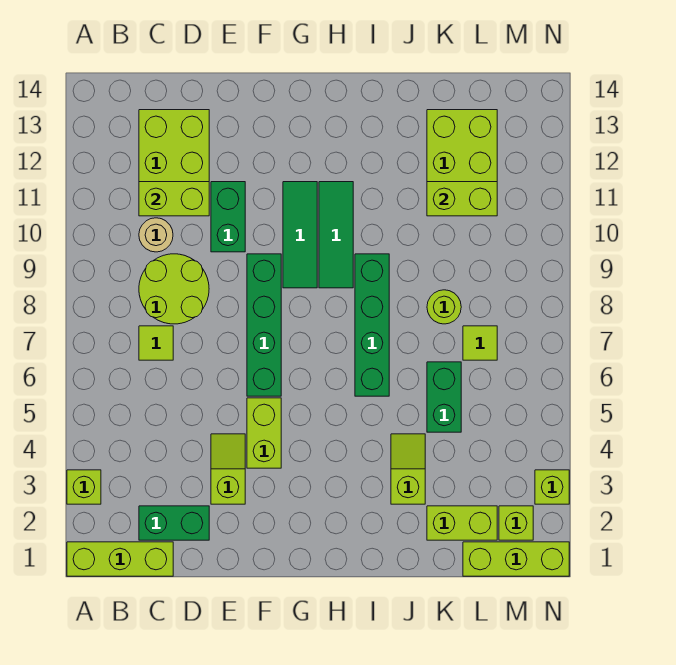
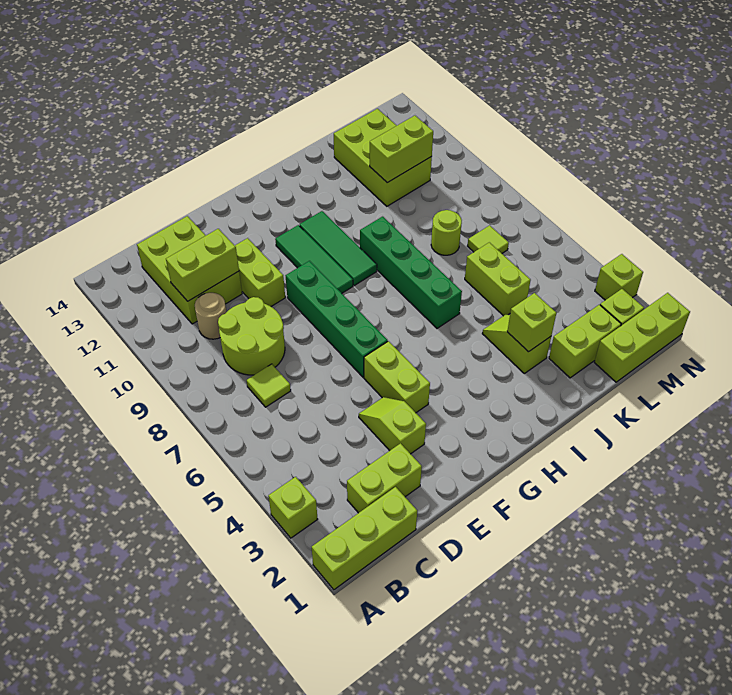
green brick C2:D2 level 1 -> lime brick C2:D2 level 1
green brick E10:E11 level 1 -> lime brick E10:E11 level 1
none -> lime brick J3 level 2
green brick K5:K6 level 1 -> lime brick K5:K6 level 1

